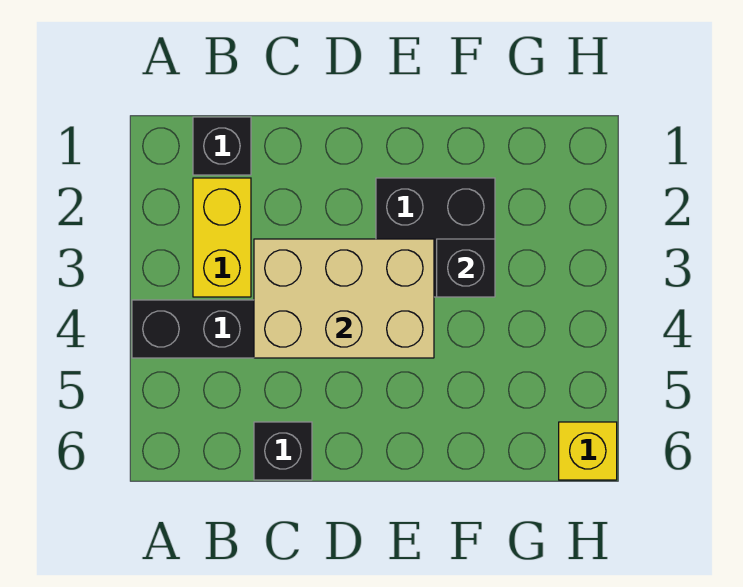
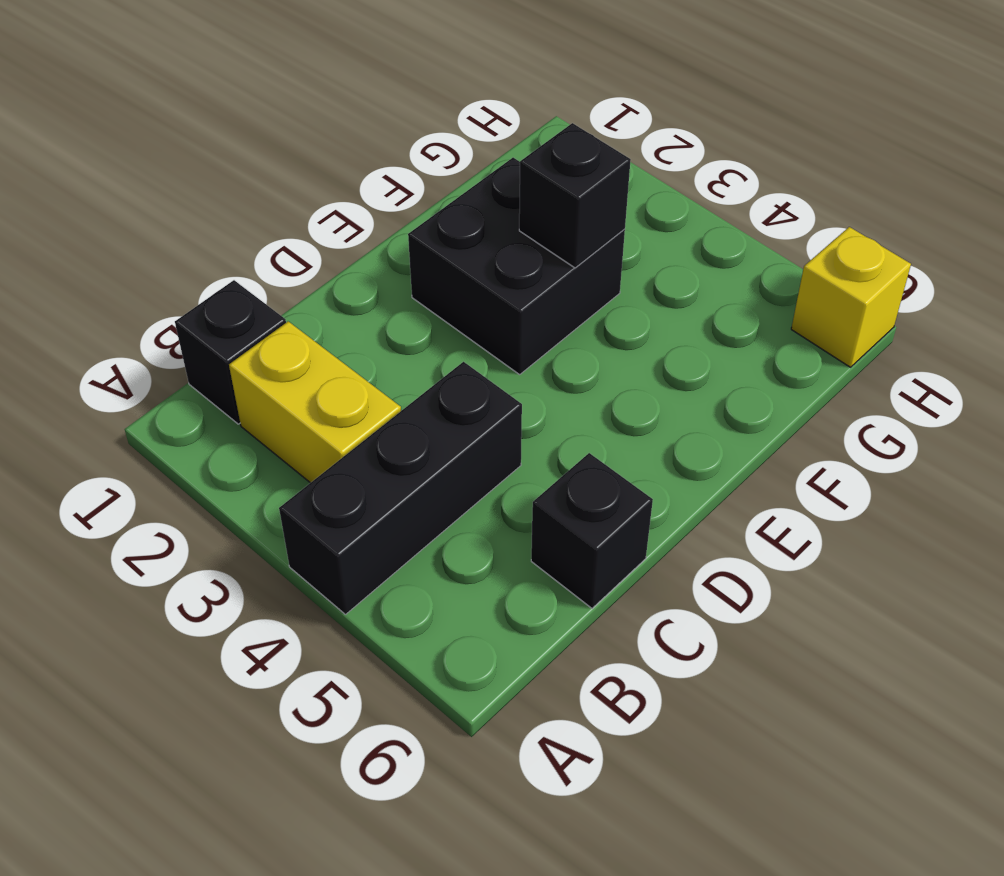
tan brick C3:E4 level 2 -> none

